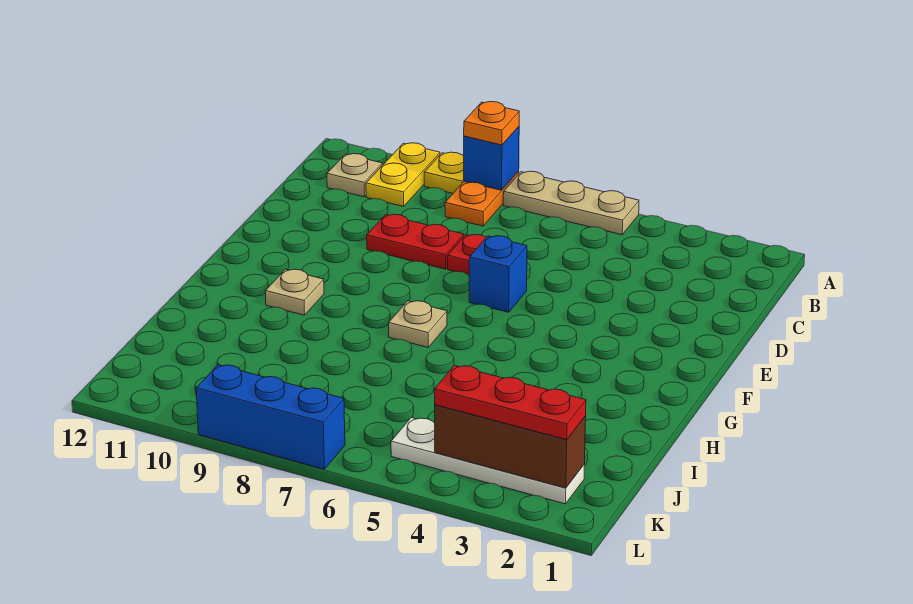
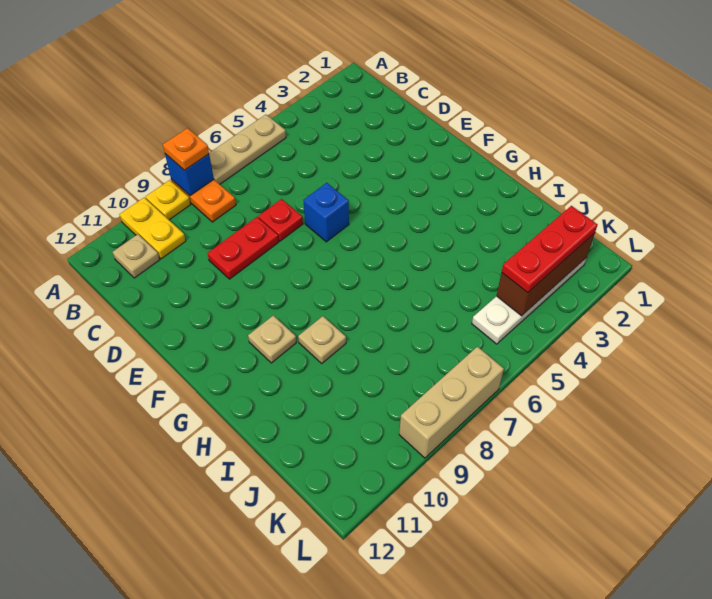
tan plate G7 level 1 -> tan plate H9 level 1
blue brick L7:L9 level 1 -> tan brick L7:L9 level 1

